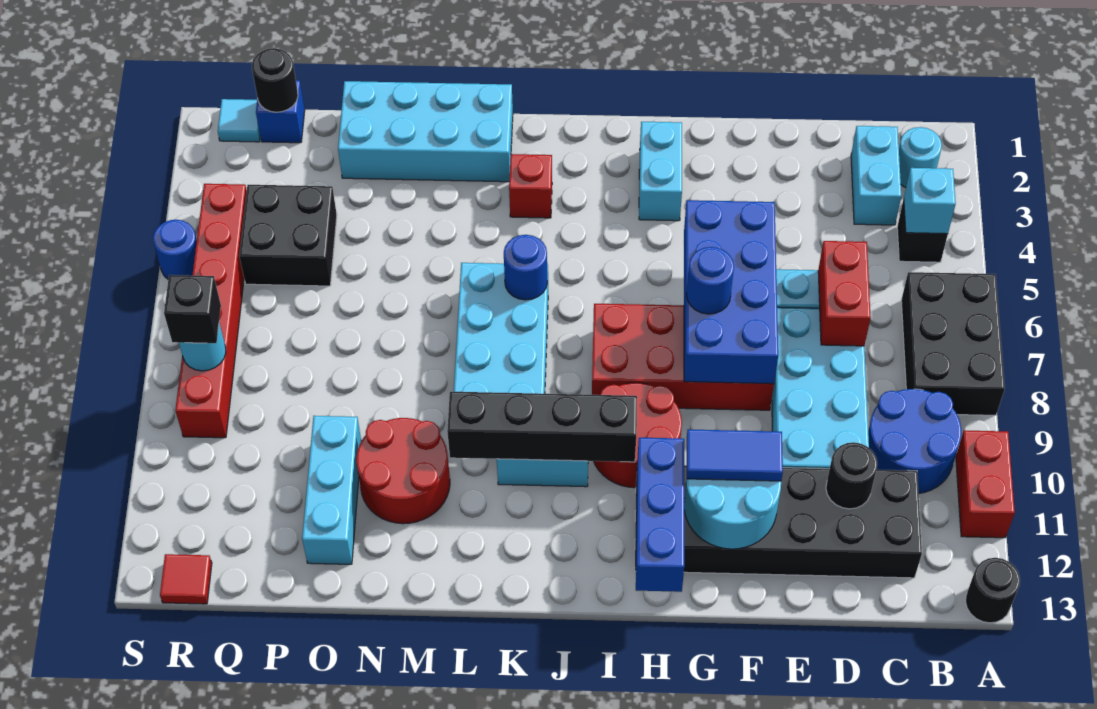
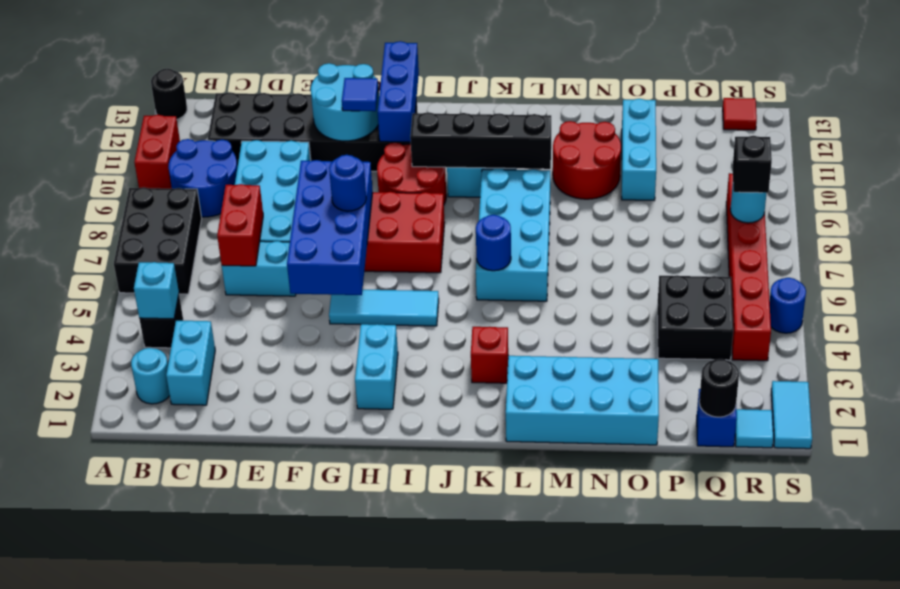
black round brick D11 level 2 -> none
blue tile F11:G11 level 3 -> blue tile G11 level 3
none -> cyan tile G5:I5 level 1
none -> cyan tile S1:S2 level 1

